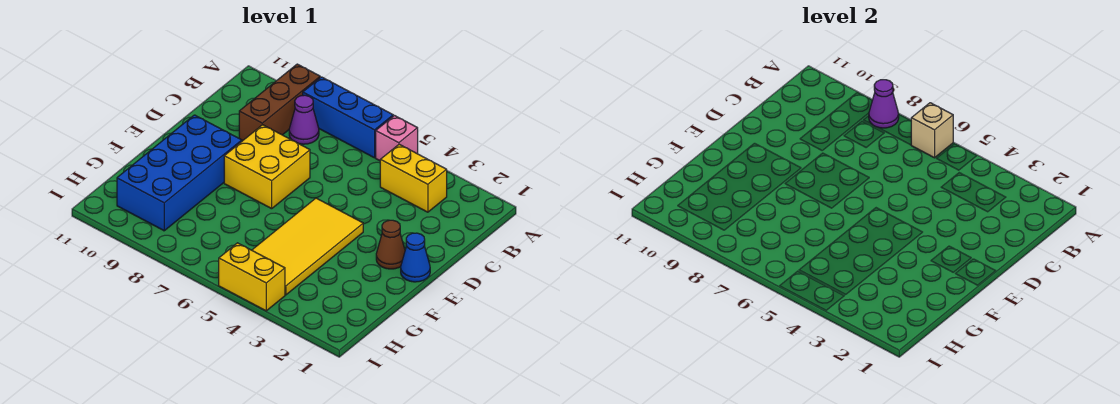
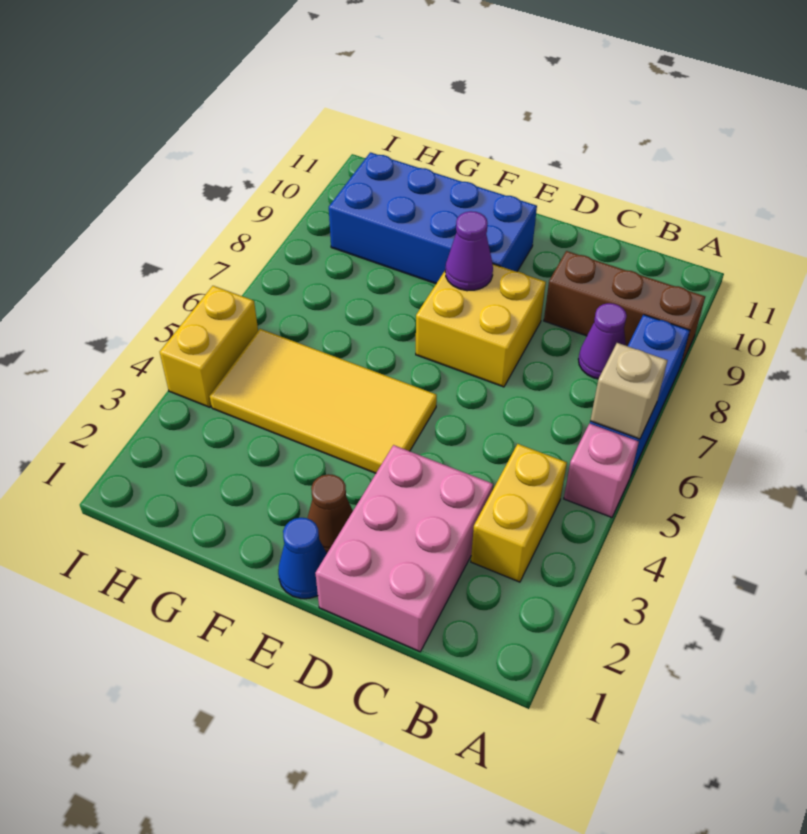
purple cone A8 level 2 -> purple cone E8 level 2
none -> pink brick C1:D3 level 1

